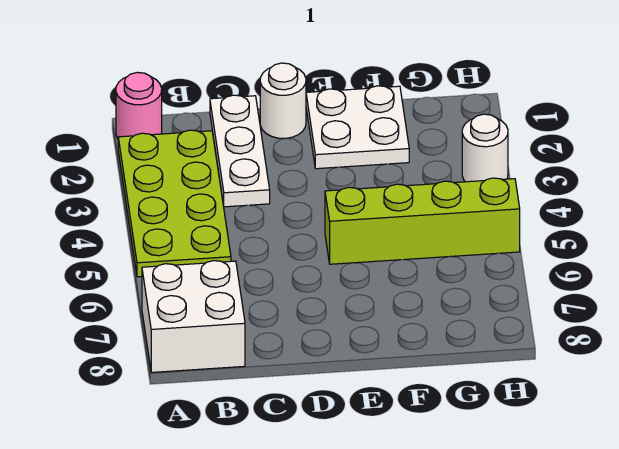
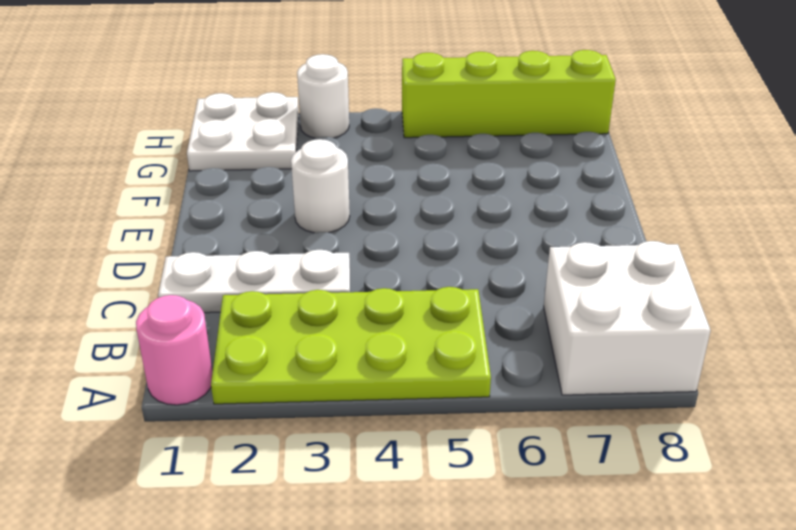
white round brick D1 level 1 -> white round brick E3 level 1
white plate E1:F2 level 1 -> white plate G1:H2 level 1
lime brick E5:H5 level 1 -> lime brick H5:H8 level 1

